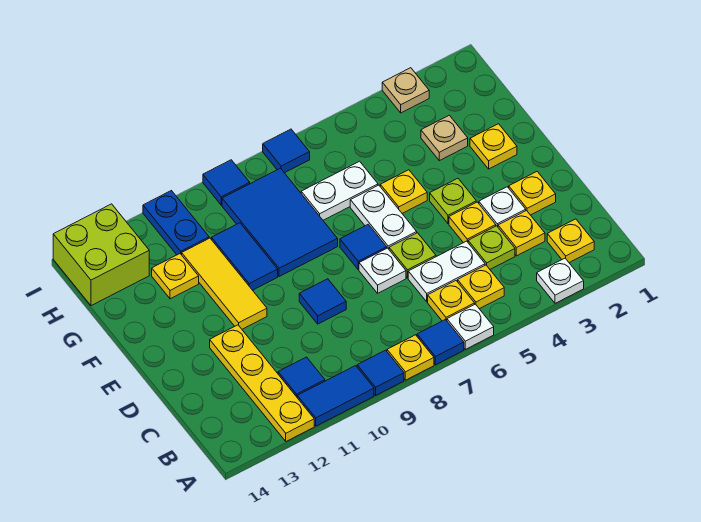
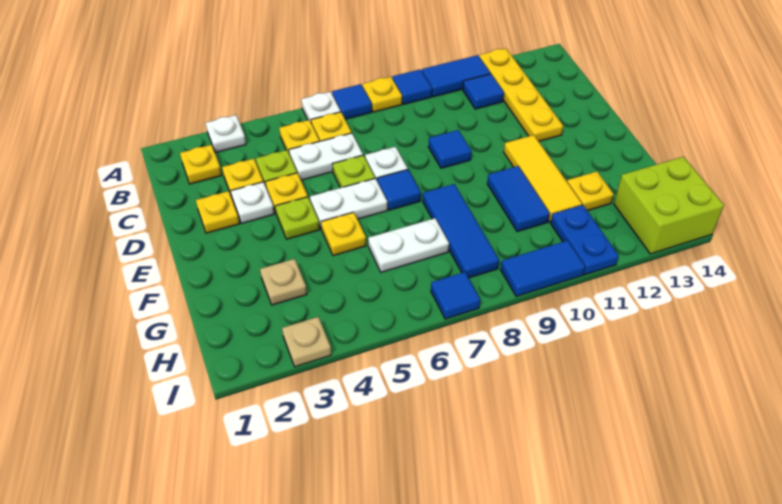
white plate E6:F6 level 1 -> white plate E5:E6 level 1
yellow plate F2 level 1 -> none
blue tile F8:H9 level 1 -> blue tile F8:H8 level 1
blue tile I9 level 1 -> blue tile I9:I10 level 1

